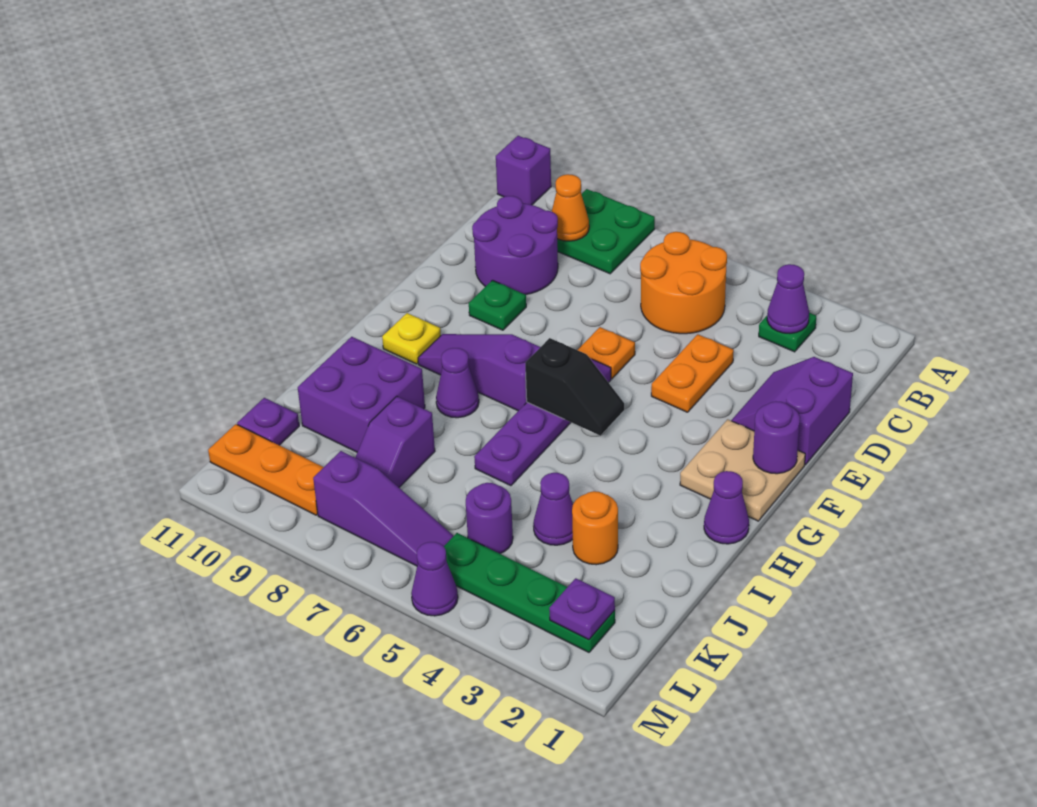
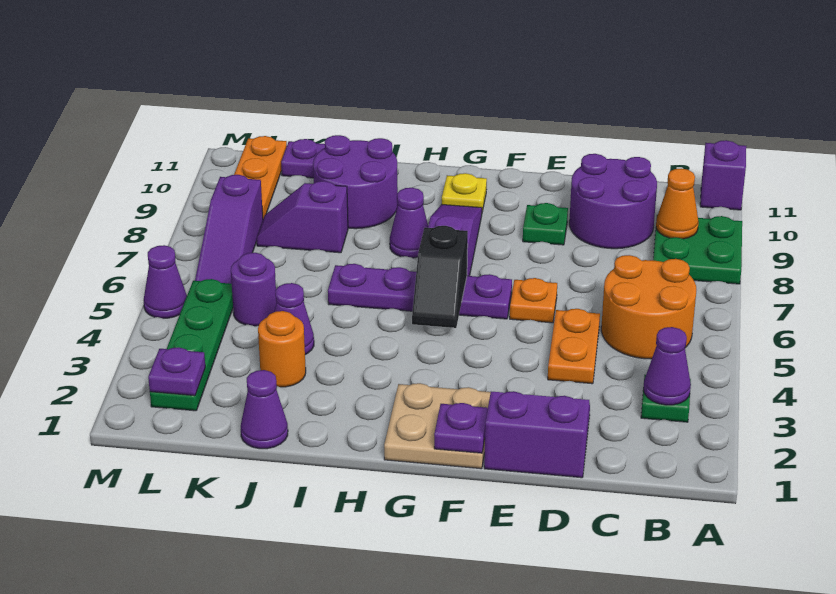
orange plate D4:E4 level 1 -> orange plate D4:D5 level 1
purple round brick F1 level 2 -> purple plate F1 level 2
purple cone H1 level 1 -> purple cone J1 level 1
purple brick I9:J10 level 1 -> purple round brick I9:J10 level 1

